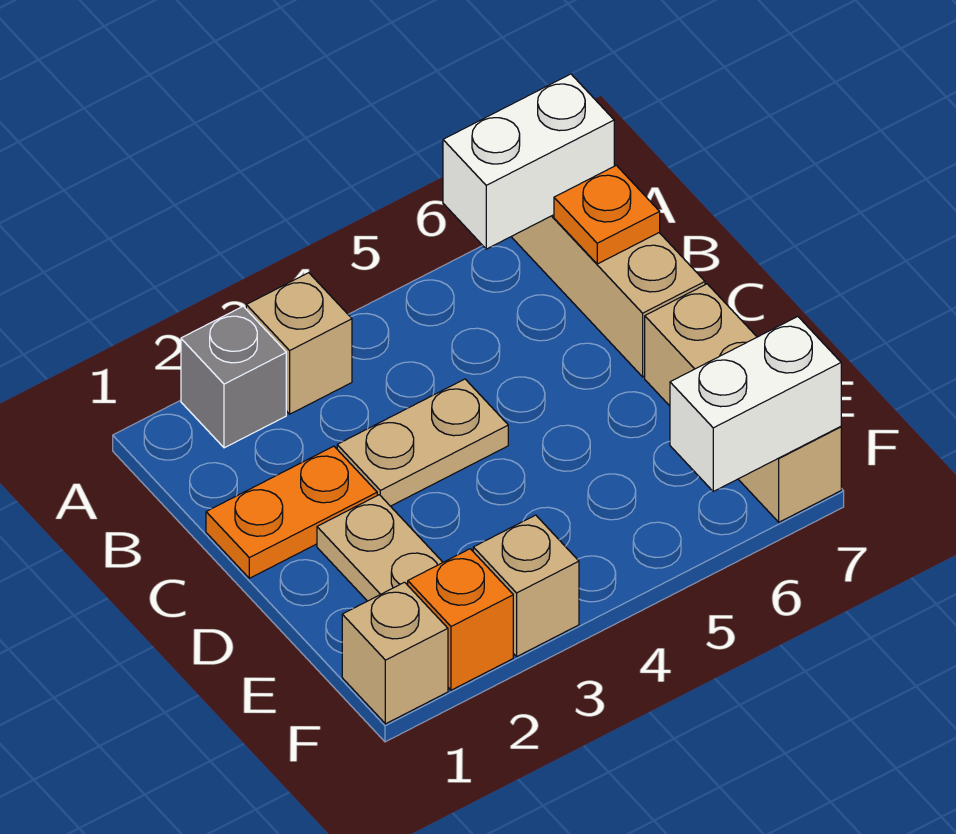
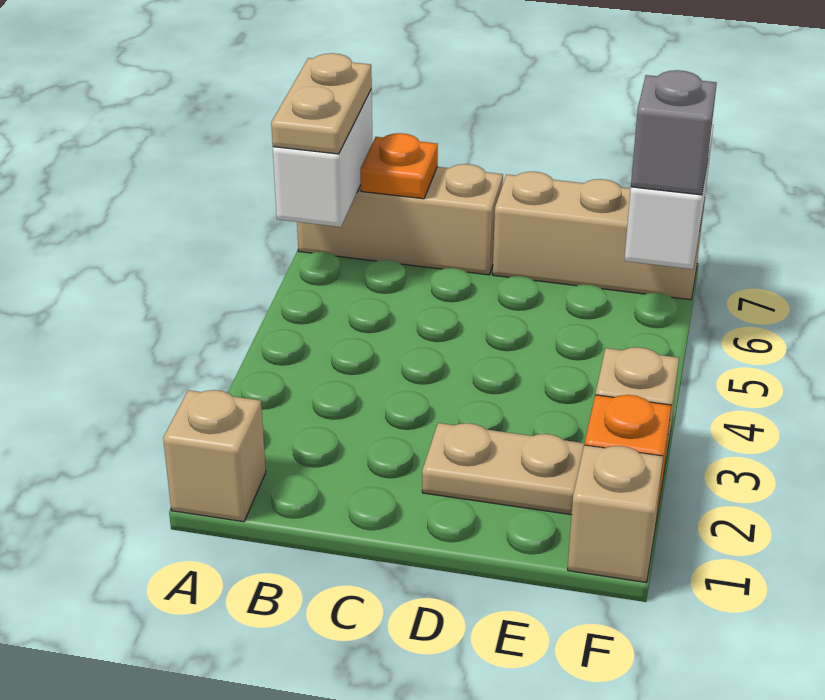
grey brick A2 level 1 -> grey brick F6 level 3
tan brick A3 level 1 -> tan brick A1 level 1
orange plate C1:C2 level 1 -> none
tan plate C3:C4 level 1 -> tan plate A6:A7 level 3

